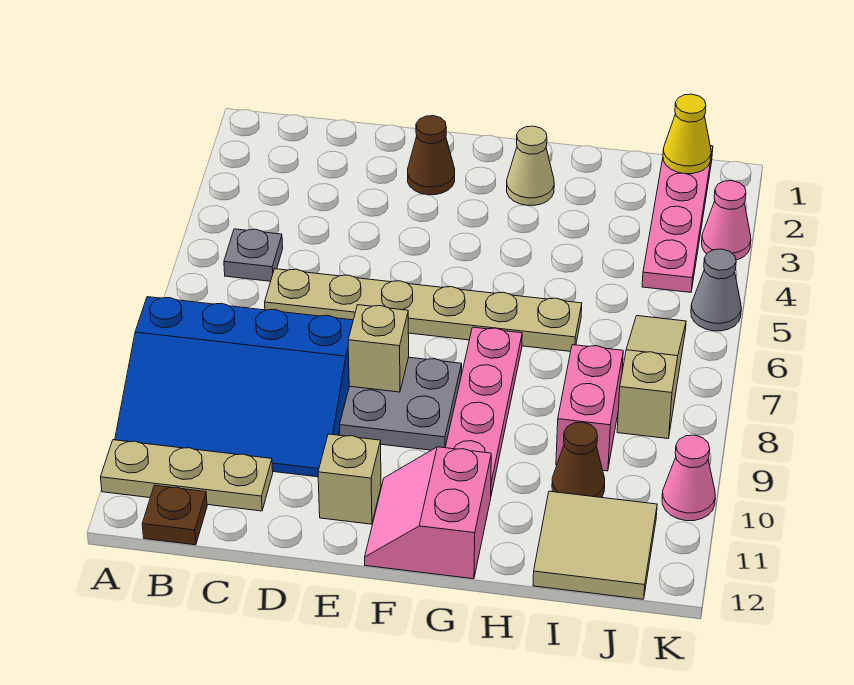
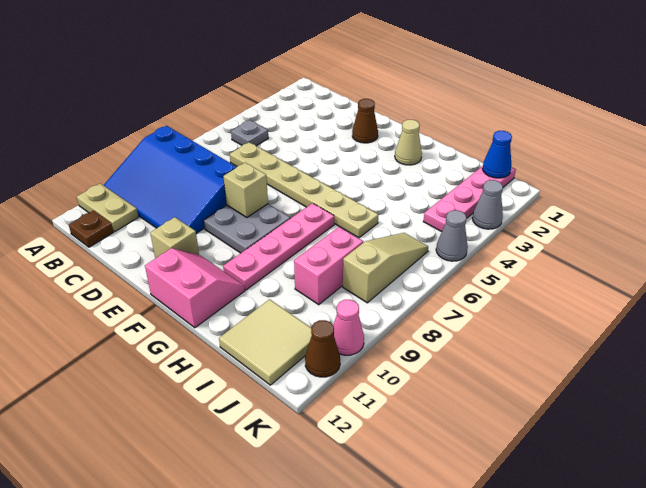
tan plate A11:C11 level 1 -> tan plate A11:B11 level 1
pink slope F11:G12 level 1 top G -> pink slope F11:G12 level 1 top 12
brown cone I10 level 1 -> brown cone K11 level 1
yellow cone J1 level 2 -> blue cone J1 level 2
pink cone K3 level 1 -> grey cone K3 level 1

